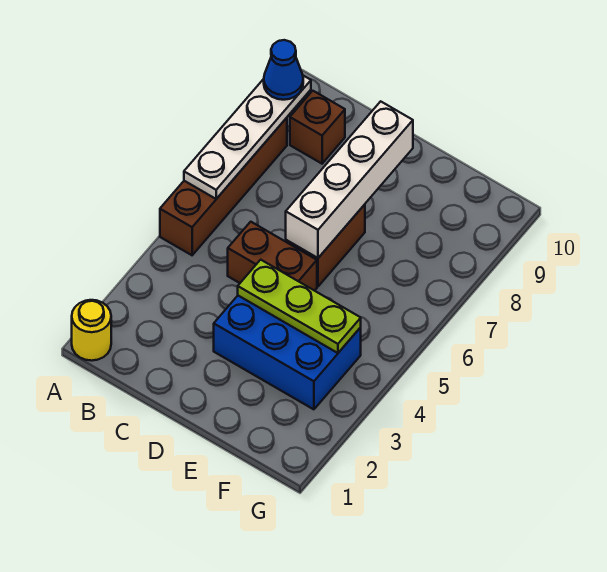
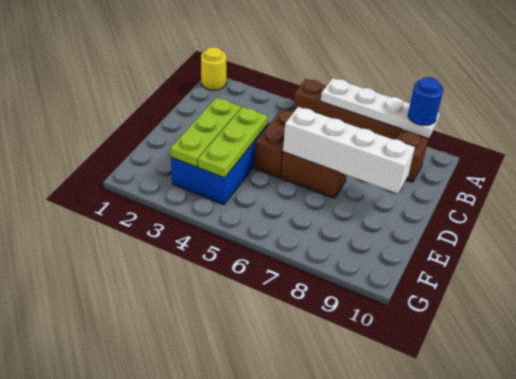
blue cone A9 level 3 -> blue round brick A9 level 3
none -> lime plate D3:F3 level 2

